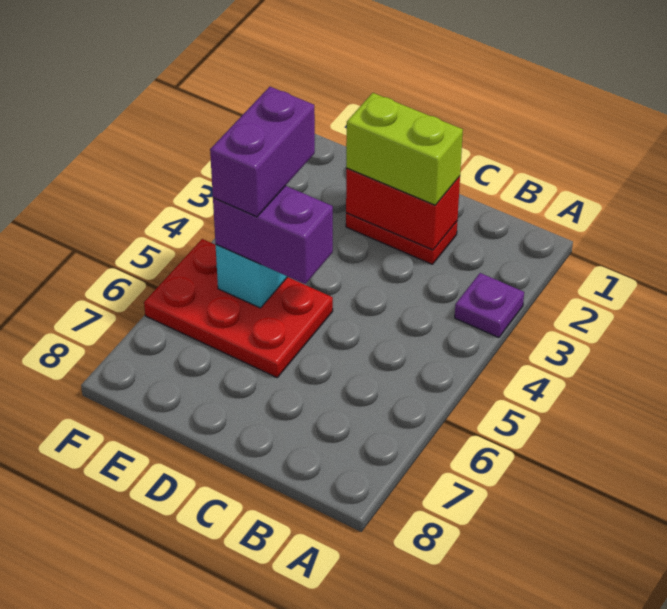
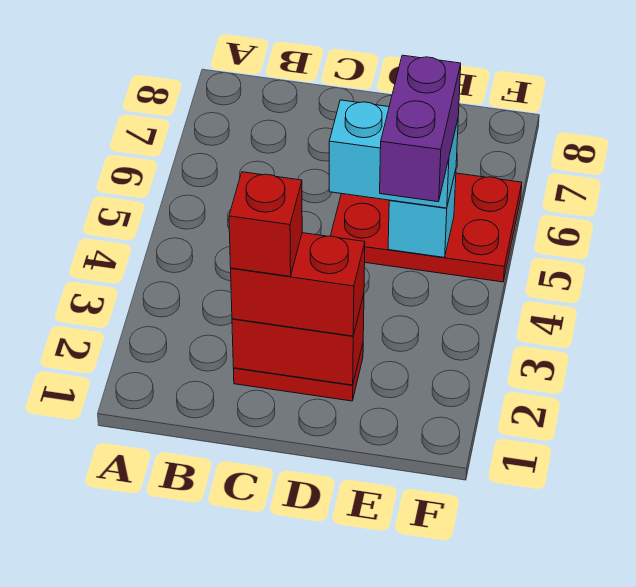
purple plate A3 level 1 -> none
lime brick C2:D2 level 3 -> red brick C2:D2 level 3
none -> red brick C2 level 4
purple brick D5:E5 level 3 -> cyan brick D5:E5 level 3

